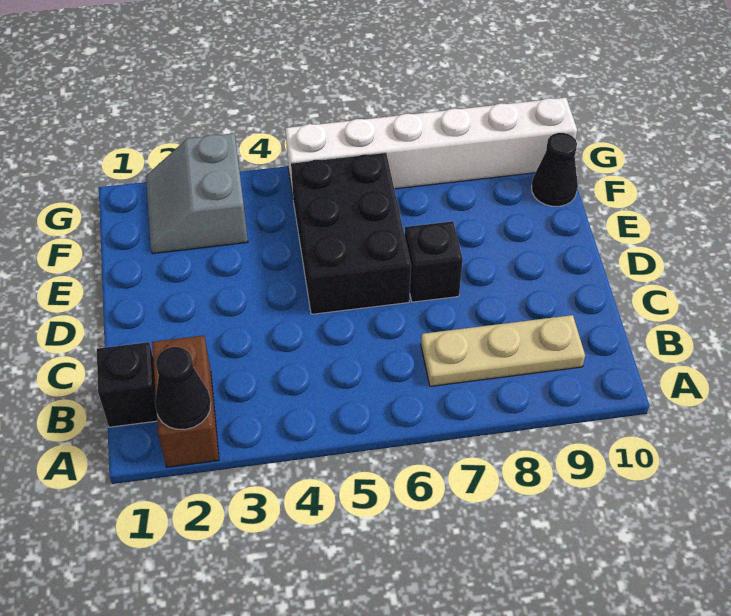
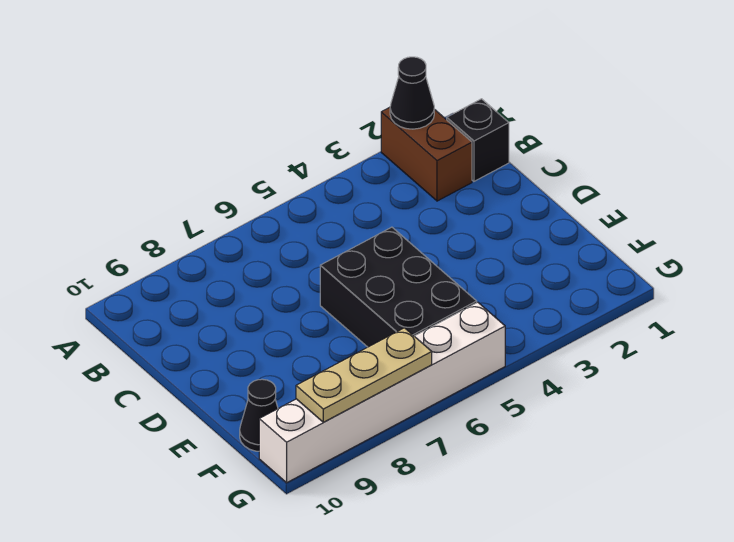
tan plate B7:B9 level 1 -> tan plate G7:G9 level 2
black brick D7 level 1 -> none
grey slope F2:G3 level 1 top 3 -> none

